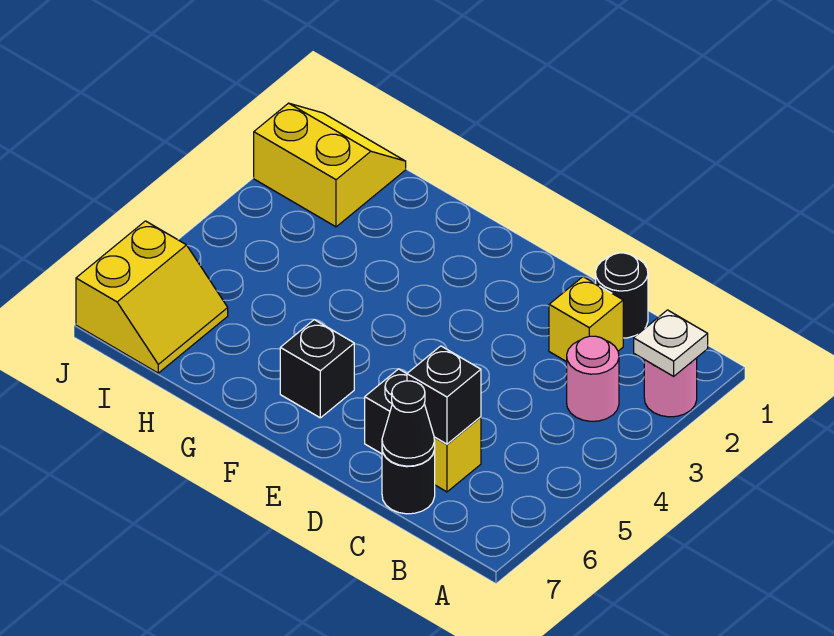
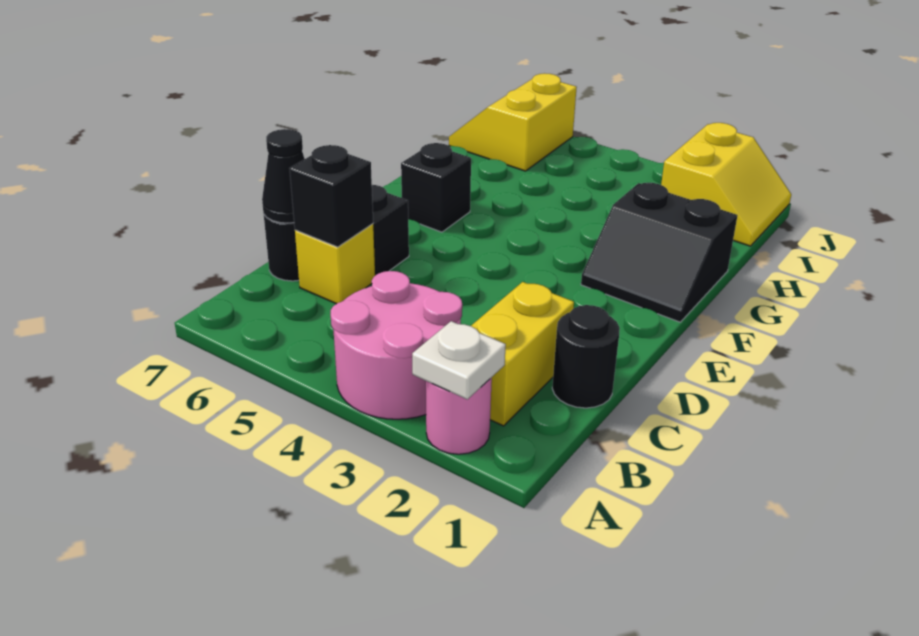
pink round brick B3 level 1 -> pink round brick A3:B4 level 1
yellow brick C2 level 1 -> yellow brick B2:C2 level 1
none -> black slope F1:G2 level 1 top G
yellow slope I6:J7 level 1 top J -> yellow slope I6:J7 level 1 top 6

